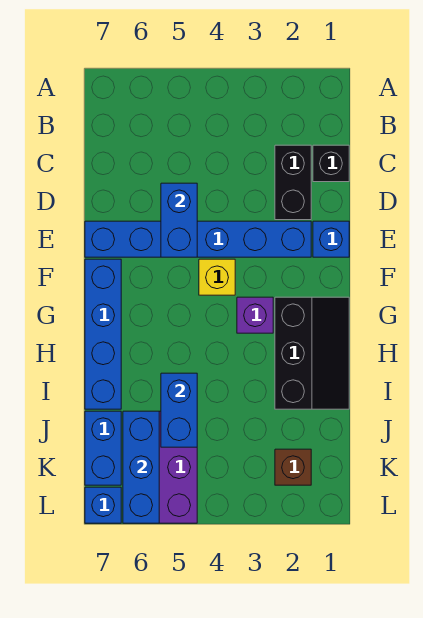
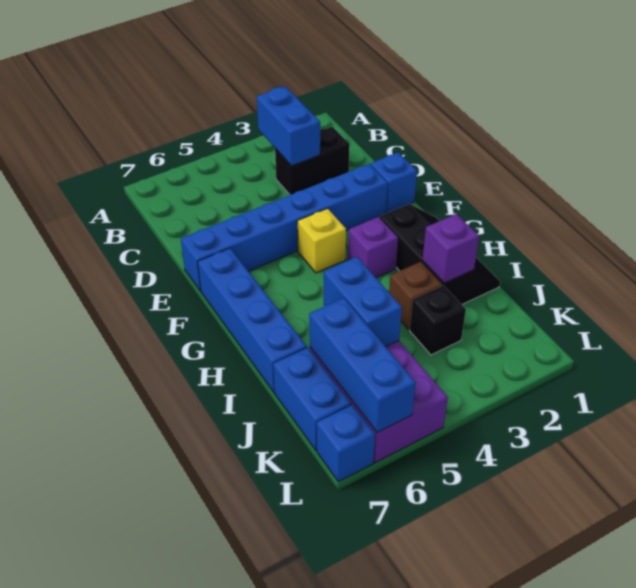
black brick C1 level 1 -> black brick J3 level 1
black brick C2:D2 level 1 -> black brick C2:C3 level 1
blue brick D5:E5 level 2 -> blue brick B3:C3 level 2
none -> purple brick I2 level 2
brown brick K2 level 1 -> brown brick I3 level 1

